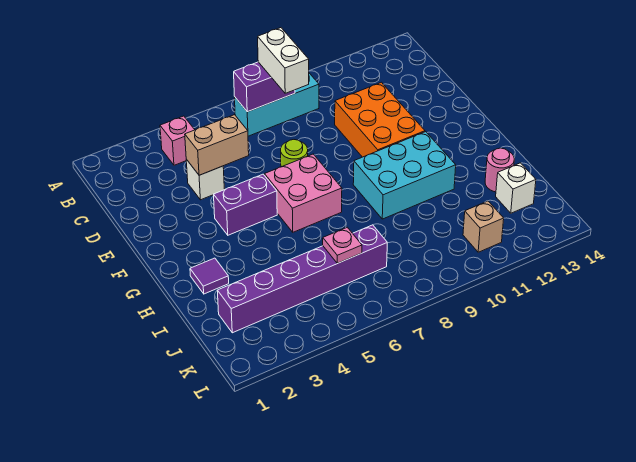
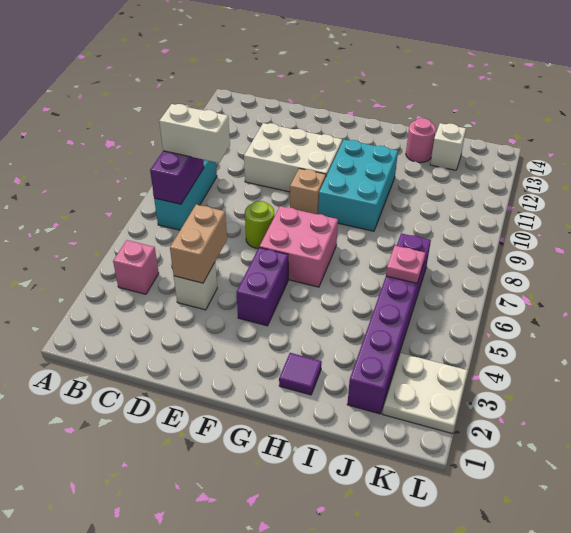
orange brick D10:F11 level 1 -> white brick D10:F11 level 1
none -> white plate K2:L3 level 1
tan brick K11 level 1 -> tan brick F9 level 1

